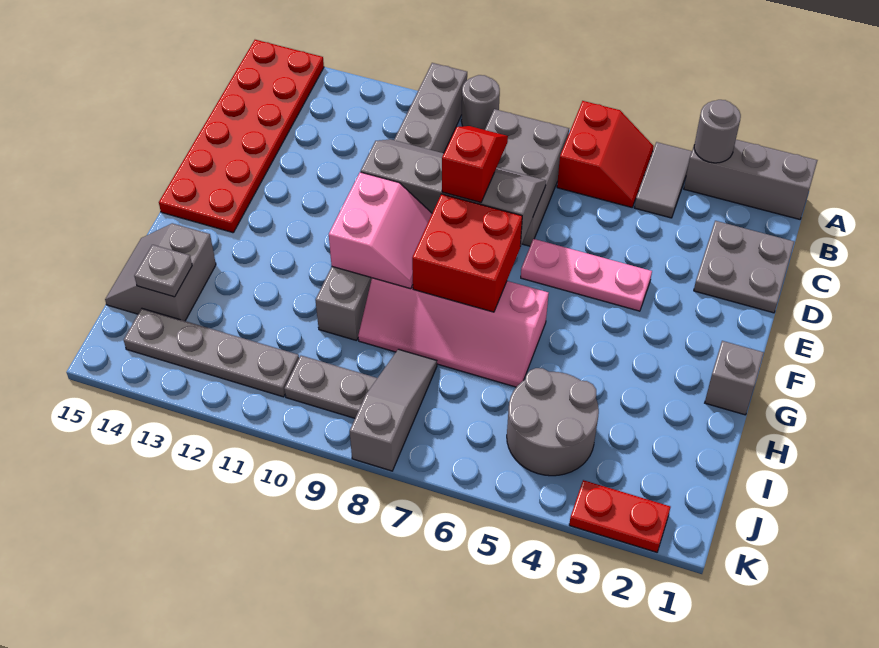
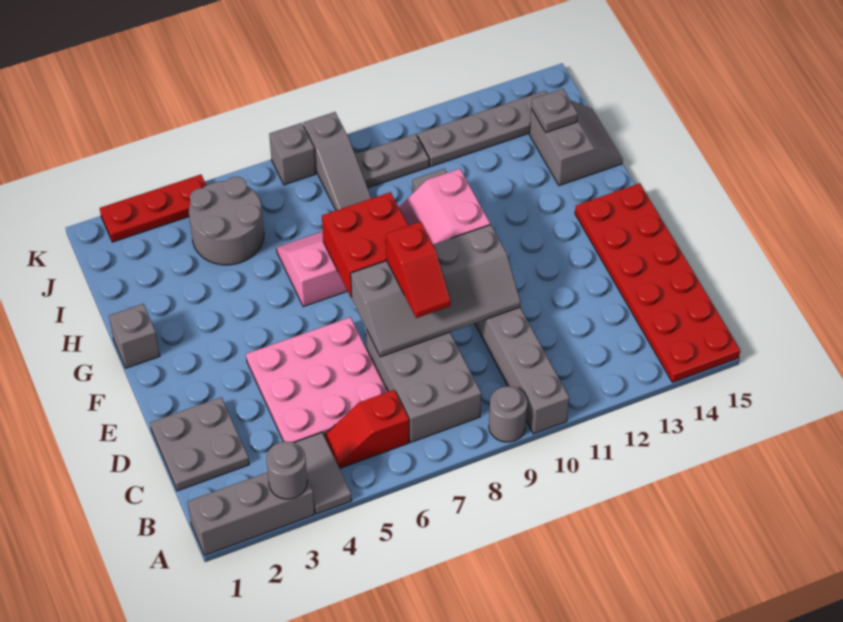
red slope A5:B6 level 1 top 6 -> red slope B5:B6 level 1 top 6
pink plate E4:E6 level 1 -> pink plate C4:E6 level 1
red plate K2:K3 level 1 -> red plate K2:K4 level 1
none -> grey brick K7 level 1

